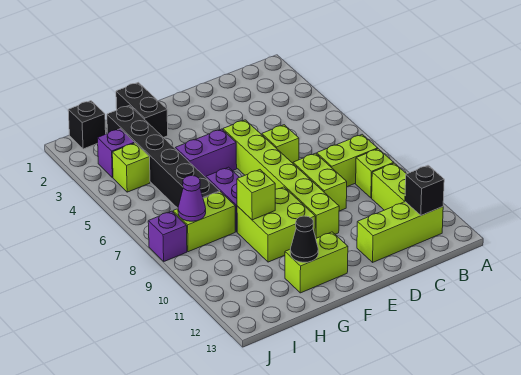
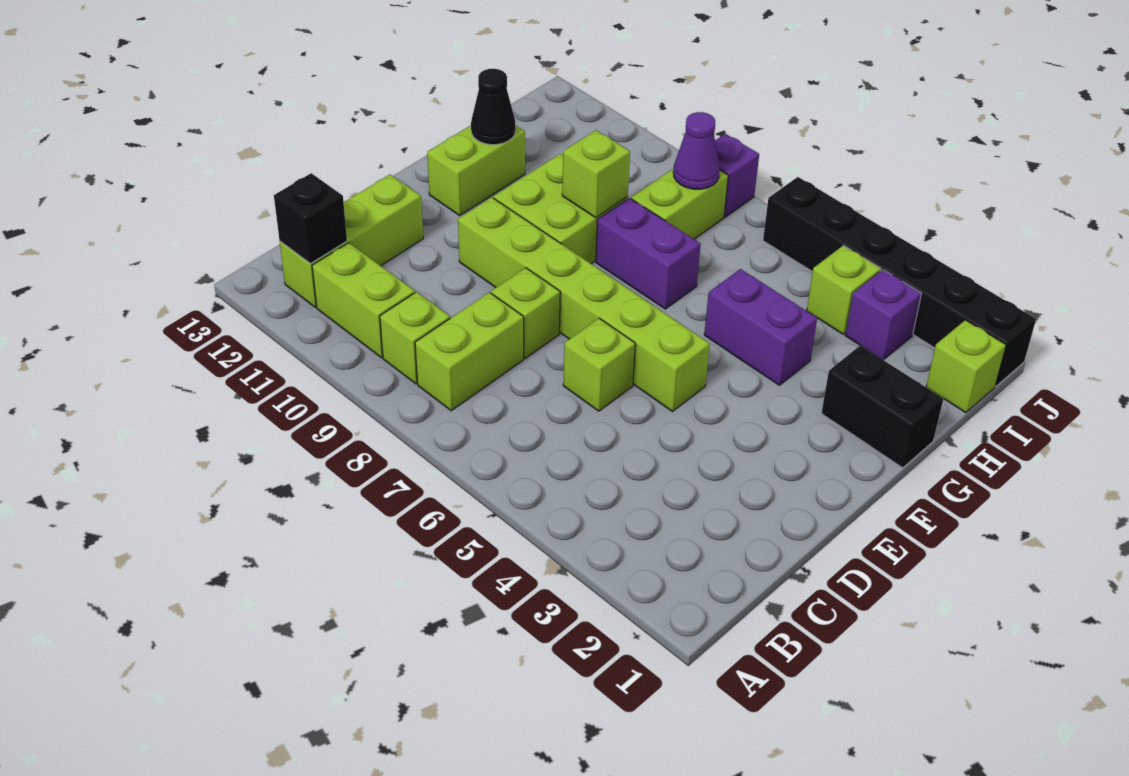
lime brick D8:D9 level 1 -> lime brick D8 level 1
purple brick F5:G5 level 1 -> purple brick G4:G5 level 1
black brick H2:H7 level 1 -> black brick J1:J6 level 1
black brick I1 level 1 -> lime brick I1 level 1

